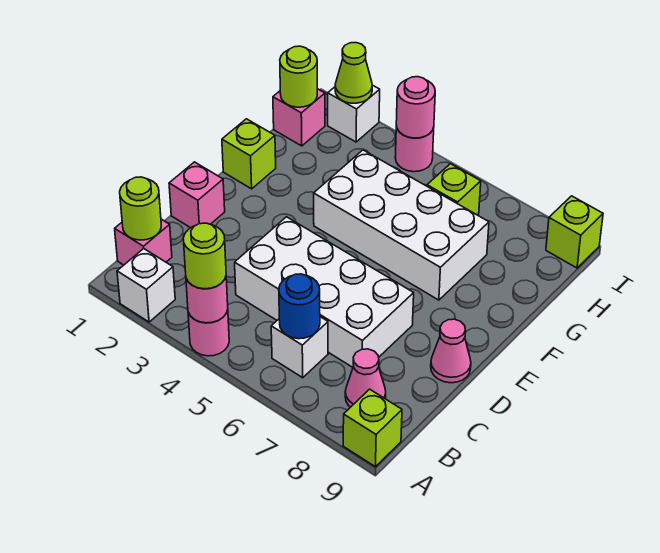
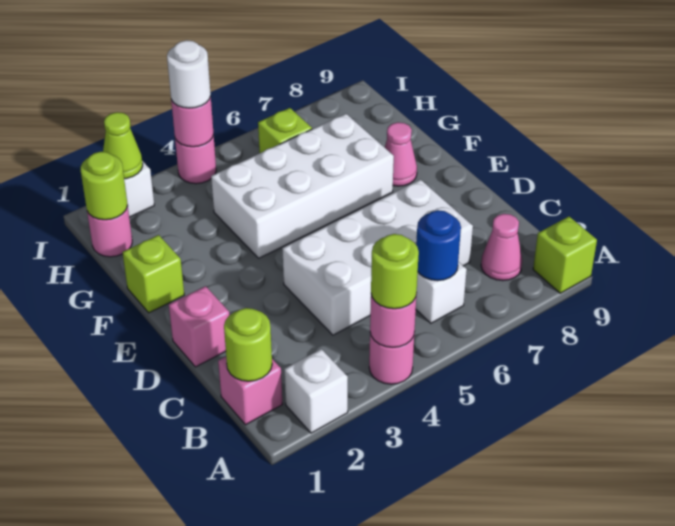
pink cone D9 level 1 -> pink cone F8 level 1
pink brick H1 level 1 -> pink round brick H1 level 1
none -> white round brick I4 level 3
lime brick I9 level 1 -> none

